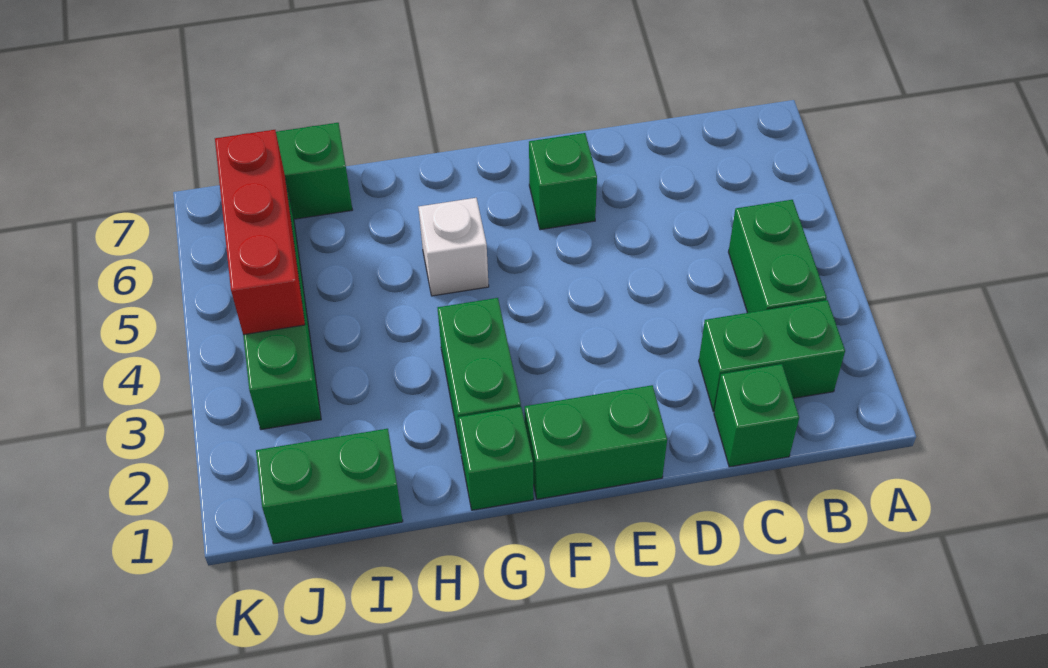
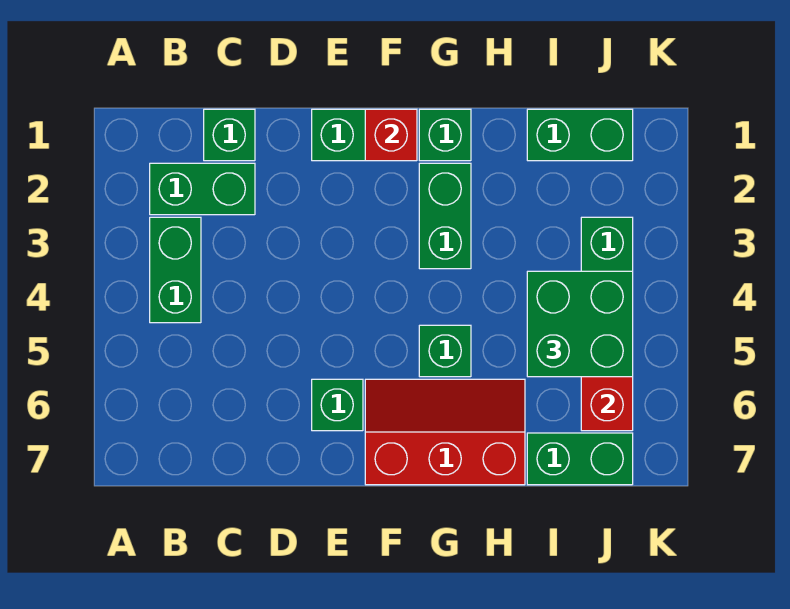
none -> red brick F1 level 2
none -> red slope F6:H7 level 1 top 7
white brick G5 level 1 -> green brick G5 level 1
none -> green brick I4:J5 level 3

